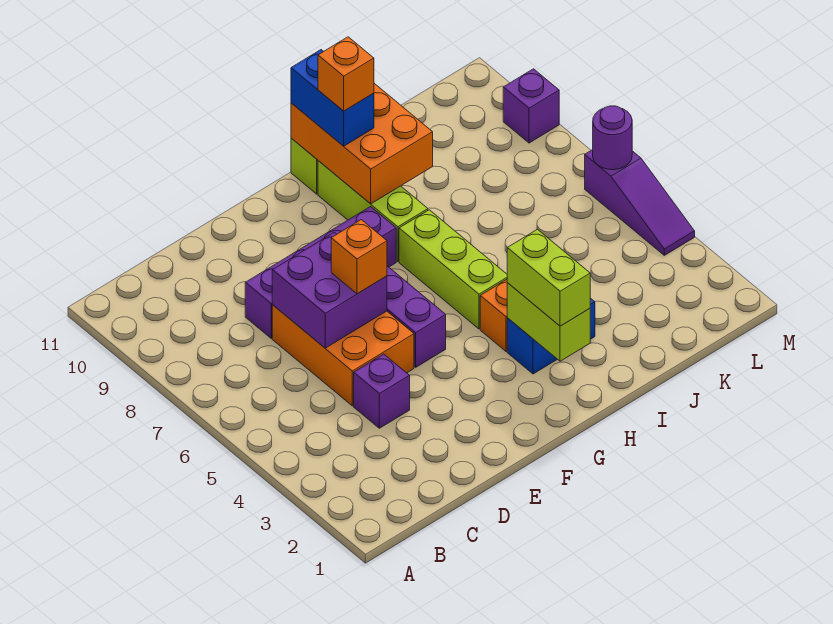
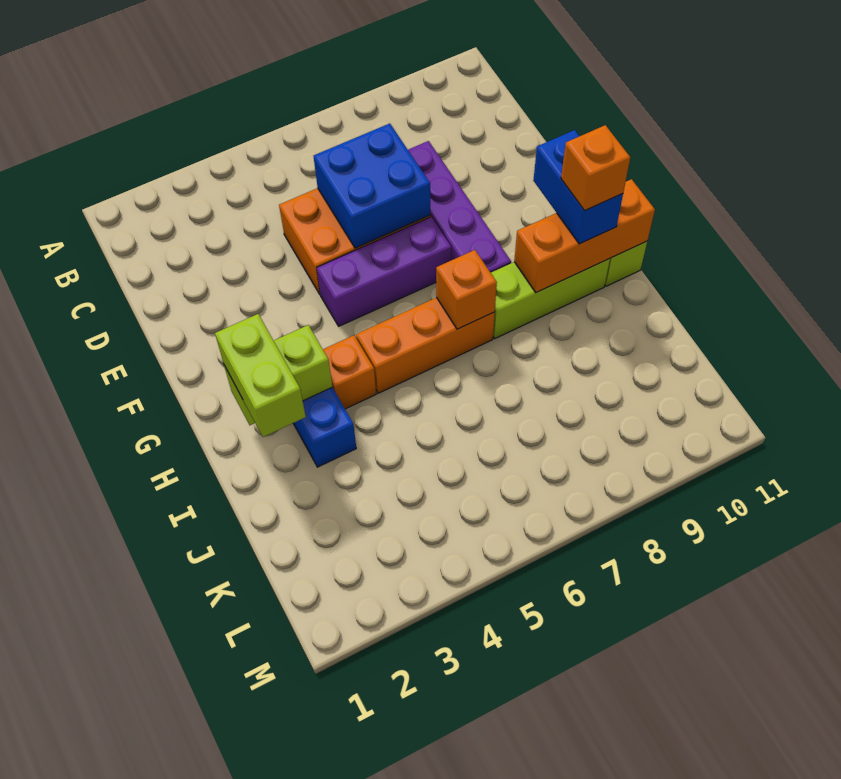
purple brick D4 level 1 -> none
purple brick D6:E7 level 2 -> blue brick D6:E7 level 2
orange brick E6 level 3 -> orange brick H7 level 2
lime brick H2:H3 level 3 -> lime brick H2:I2 level 3
lime brick H5:H7 level 1 -> orange brick H5:H7 level 1
orange brick H9:I11 level 2 -> orange brick H9:H11 level 2
blue brick H10:H11 level 3 -> blue brick G10:H10 level 3
purple slope M4:M6 level 1 top 6 -> none
purple round brick M6 level 2 -> none
purple brick M9 level 1 -> none

